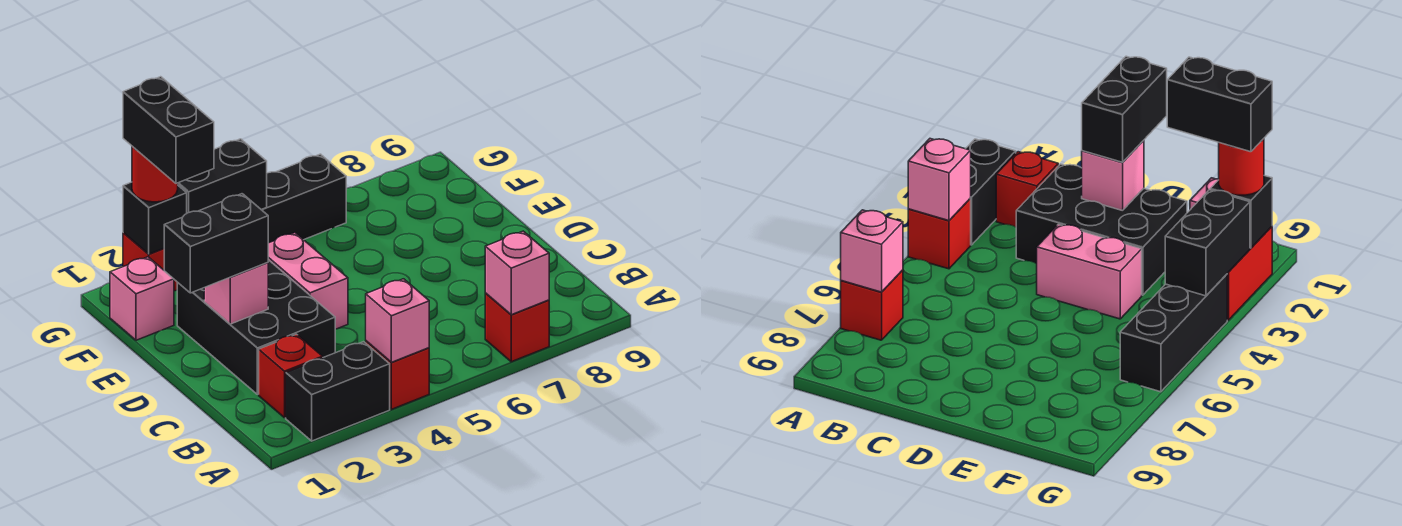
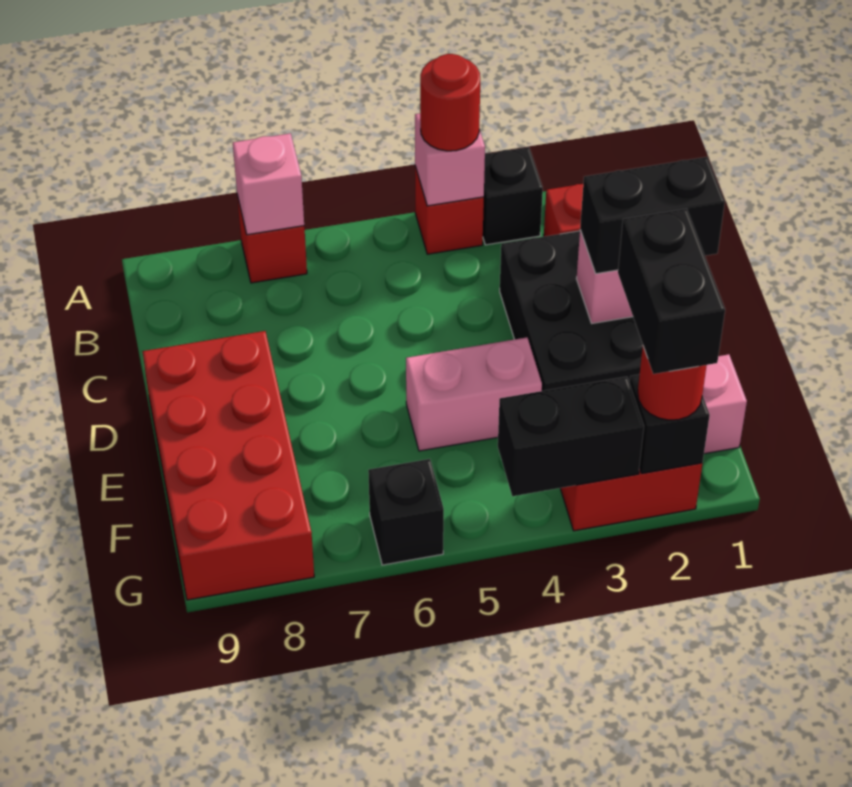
black brick A2:A3 level 1 -> black brick A3 level 1
none -> red round brick A4 level 3
pink brick D4:E4 level 1 -> pink brick E4:E5 level 1
none -> red brick D8:G9 level 1
black brick G4:G6 level 1 -> black brick G6 level 1

